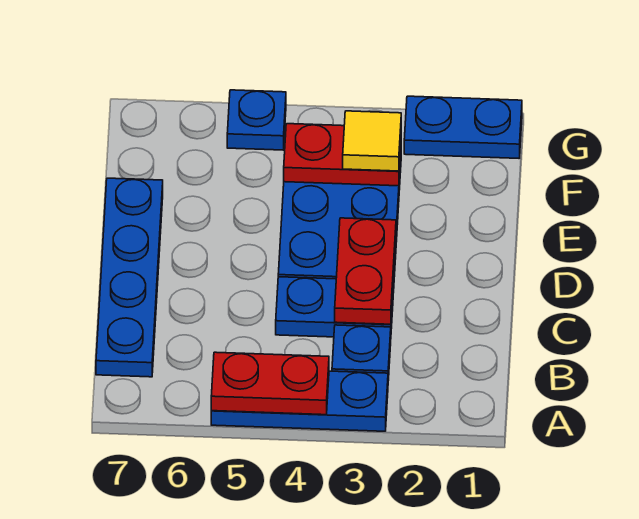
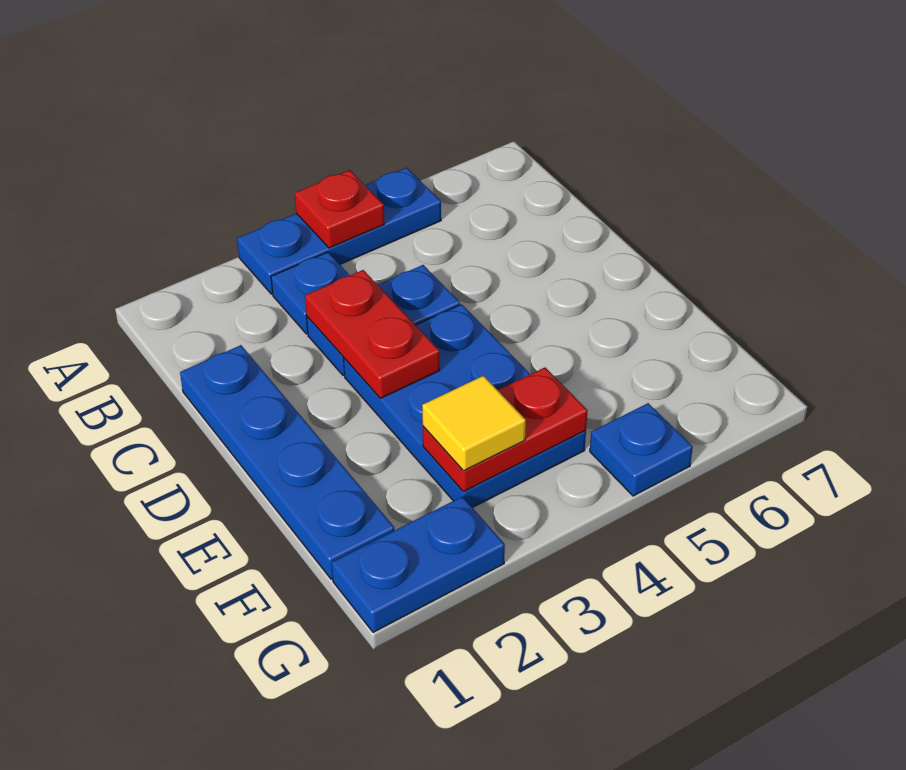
red plate A4:A5 level 2 -> red plate A4 level 2
blue plate B7:E7 level 1 -> blue plate C1:F1 level 1

